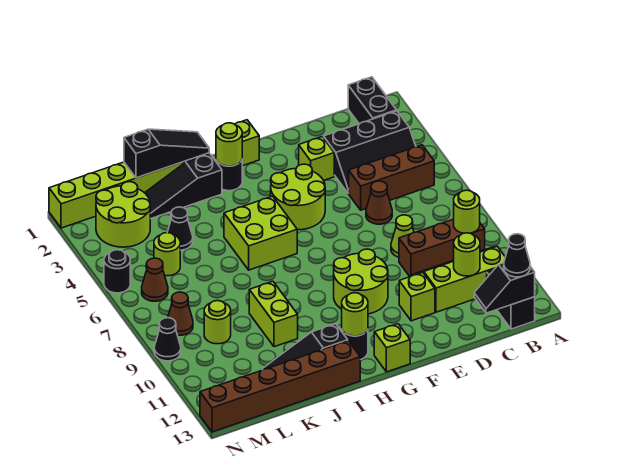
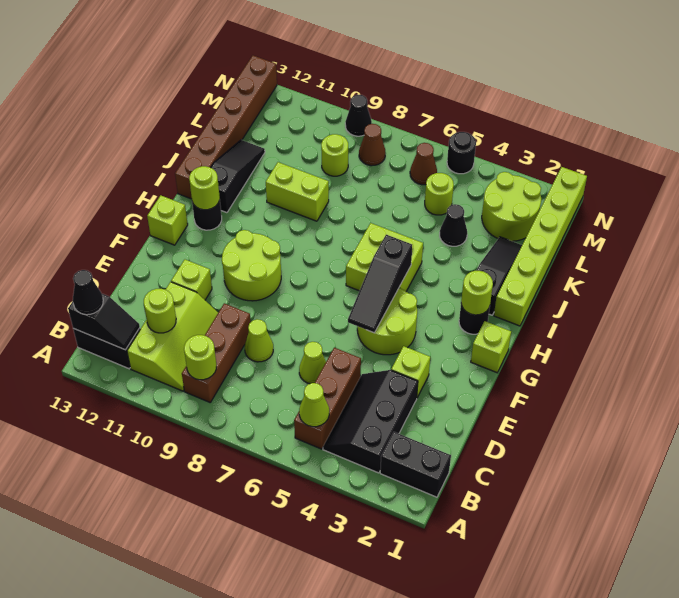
none -> lime cone B5 level 2
black slope B13:C13 level 2 top B -> black slope B12:B13 level 2 top 13
brown cone D6 level 1 -> lime cone D6 level 1
black slope I1:K1 level 2 top K -> black slope F5:H5 level 2 top H

